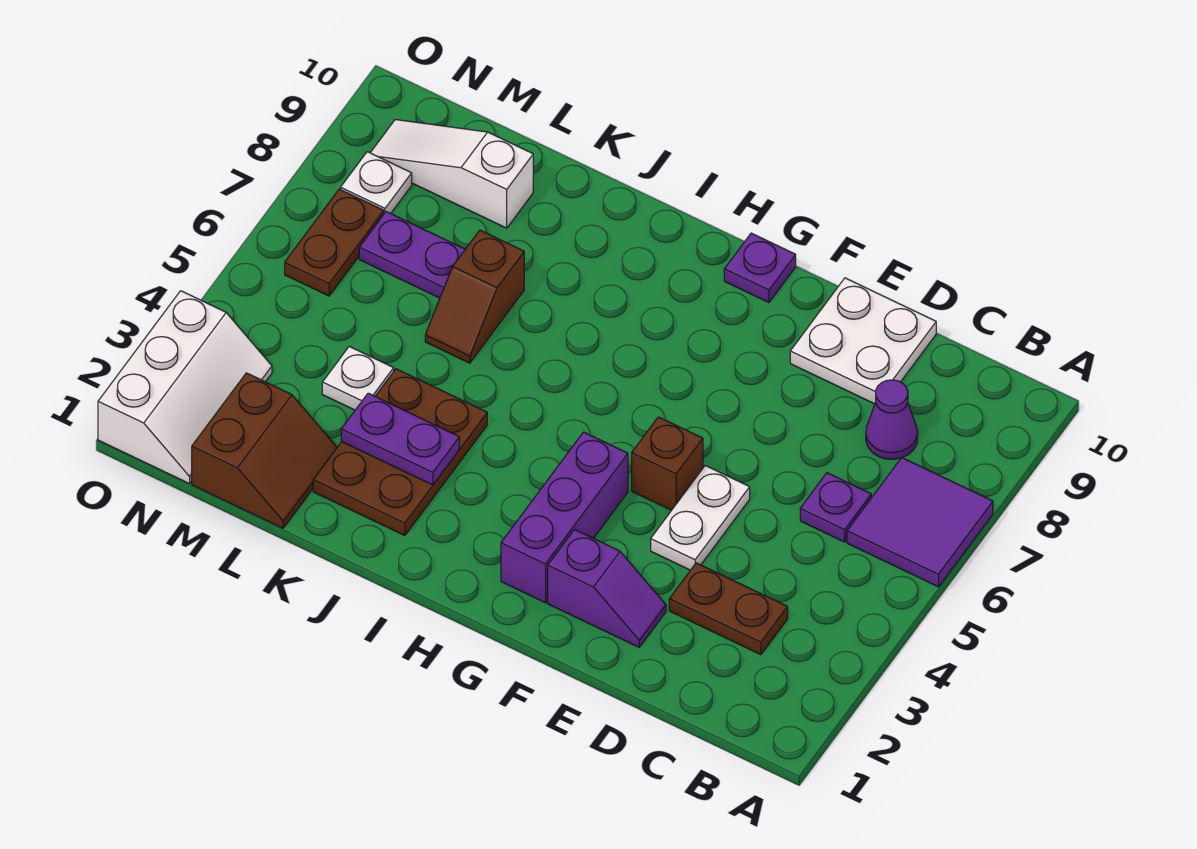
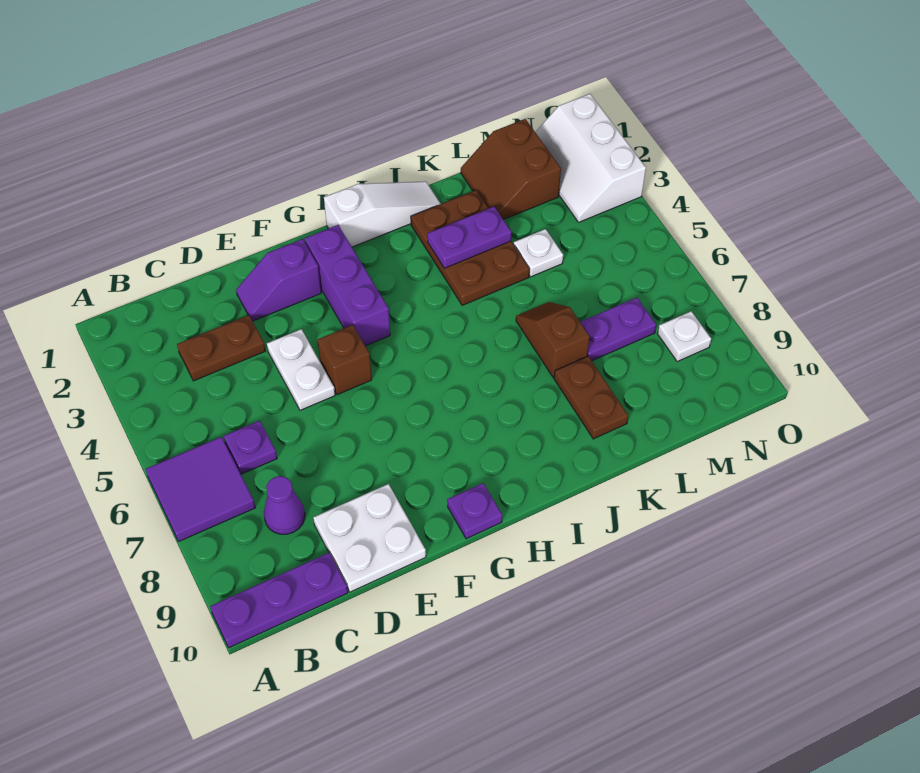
none -> purple plate A10:C10 level 1
white slope L9:N9 level 1 top L -> white slope H1:J1 level 1 top H
brown plate N6:N7 level 1 -> brown plate K8:K9 level 1

